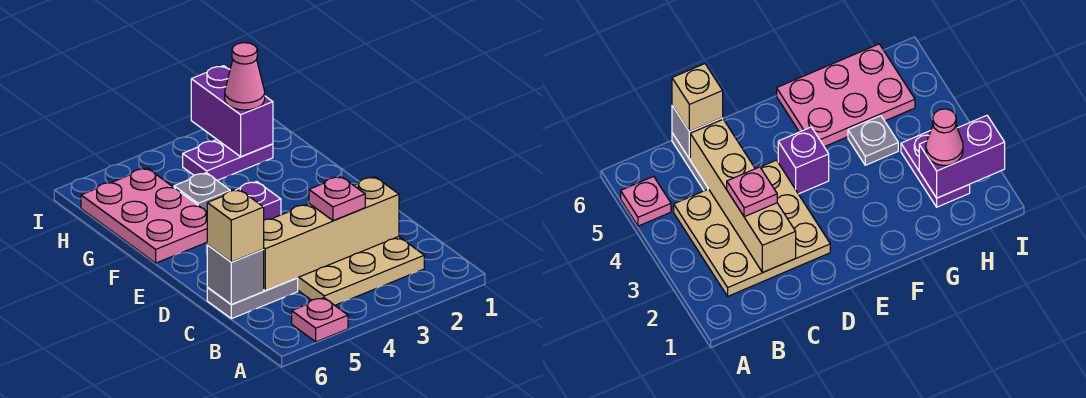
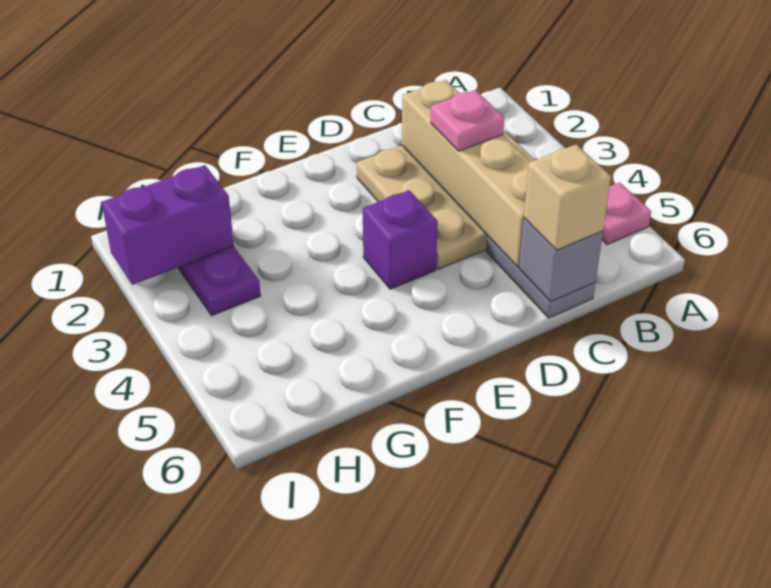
pink plate F5:H6 level 1 -> none
grey plate G4 level 1 -> none
pink cone H2 level 3 -> none

